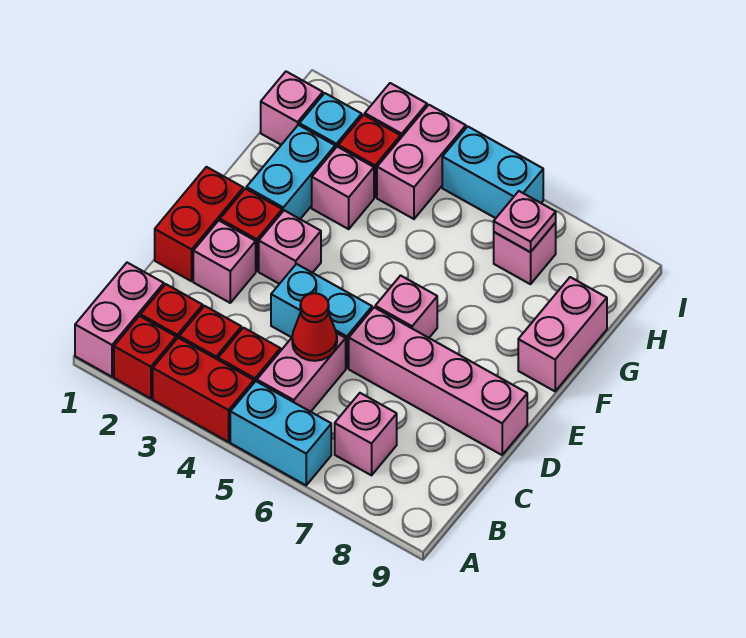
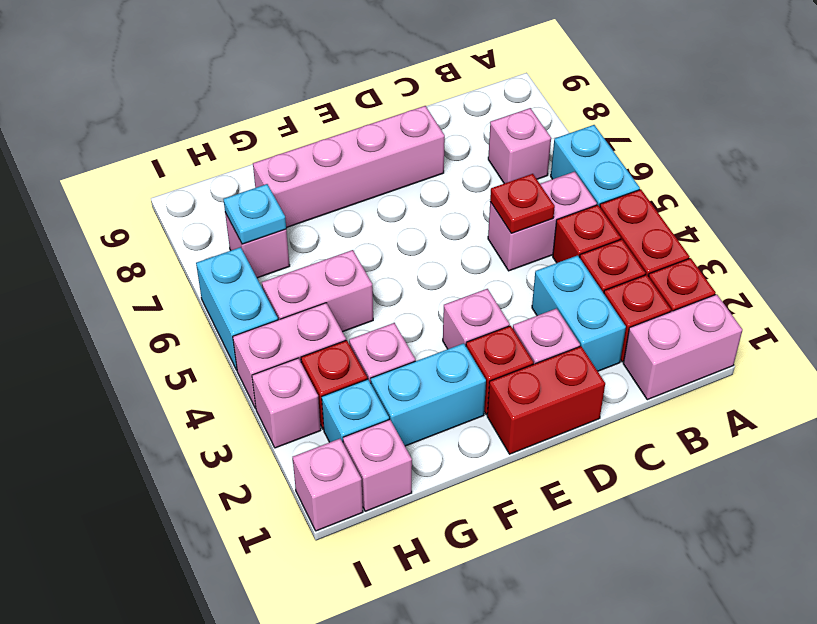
red cone C5 level 2 -> red plate C5 level 2
cyan brick D4:D5 level 1 -> cyan brick C2:C3 level 1
pink brick D6:D9 level 1 -> pink brick D8:G8 level 1
pink brick E6 level 1 -> pink brick I1 level 1
pink brick F9:G9 level 1 -> pink brick G5:H5 level 1
pink plate H7 level 2 -> cyan plate H7 level 2

